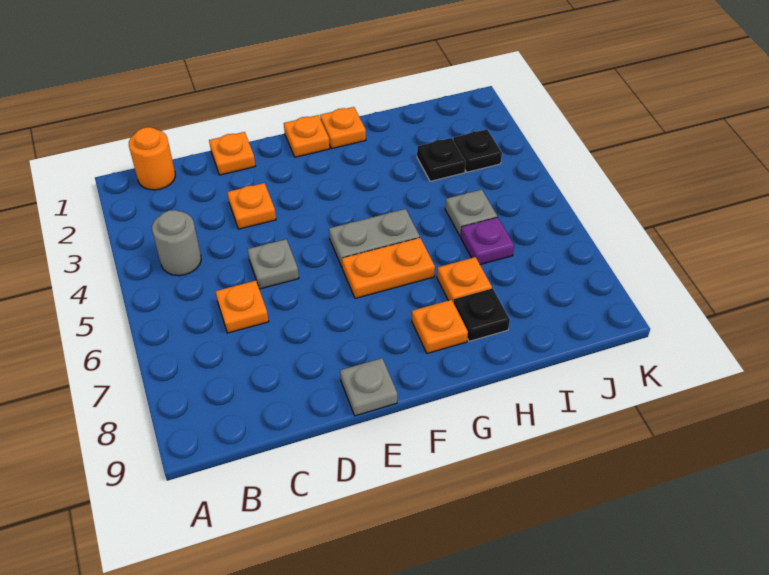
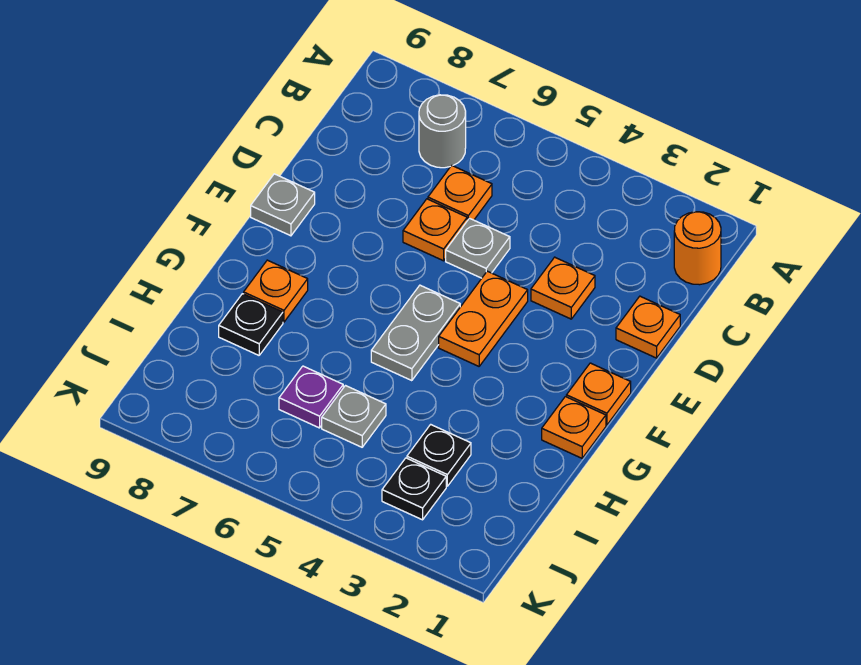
grey round brick B4 level 1 -> grey round brick B7 level 1
orange plate F6:G6 level 1 -> orange plate E4:F4 level 1
orange plate H7 level 1 -> orange plate D6 level 1

